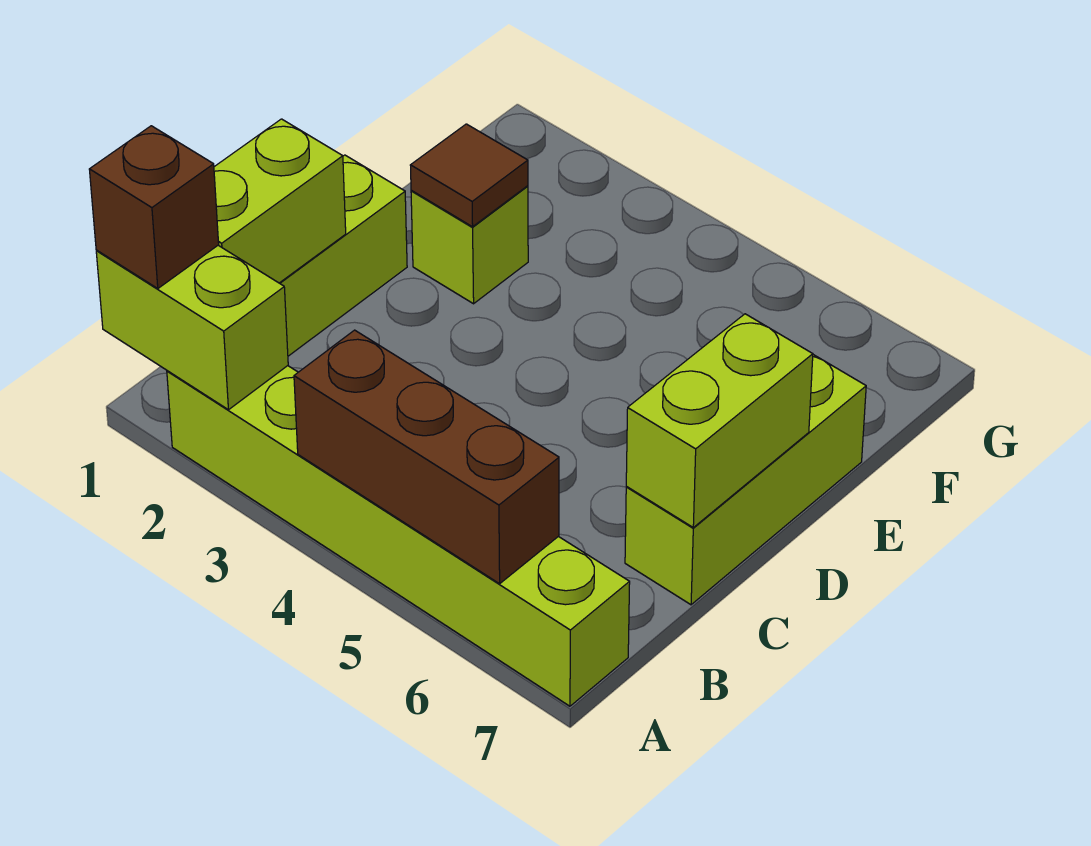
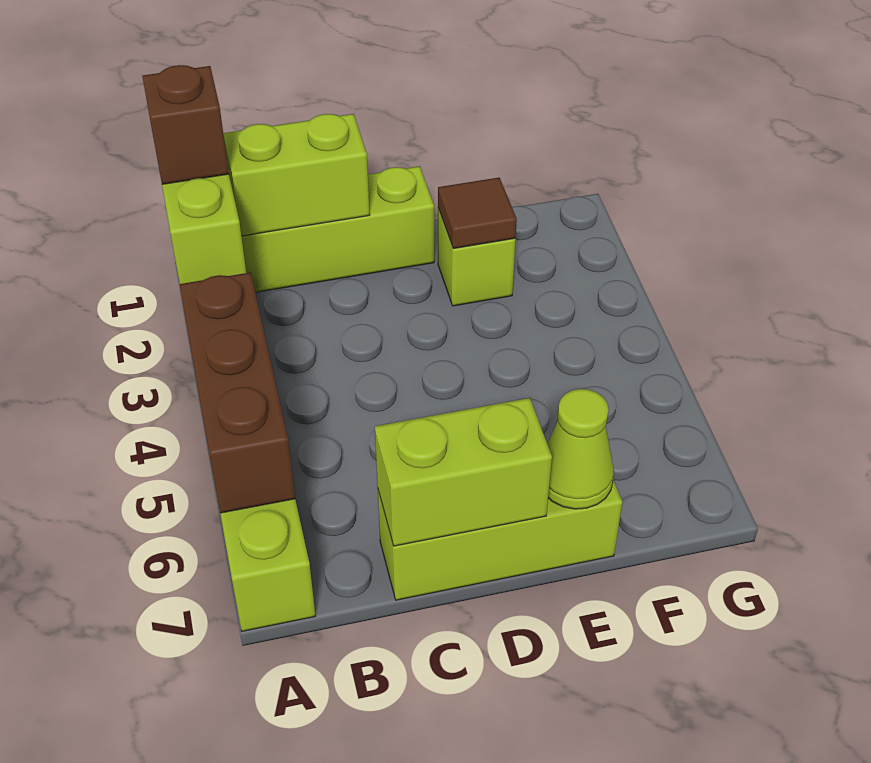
none -> lime cone E7 level 2

